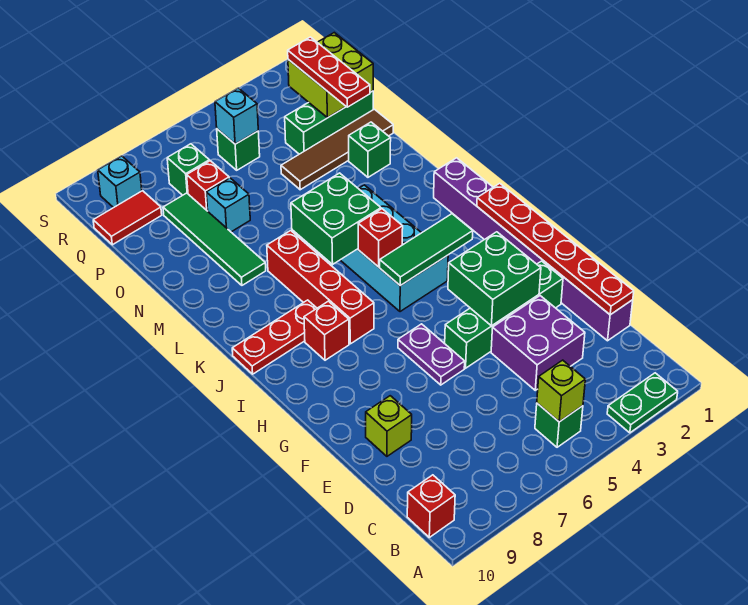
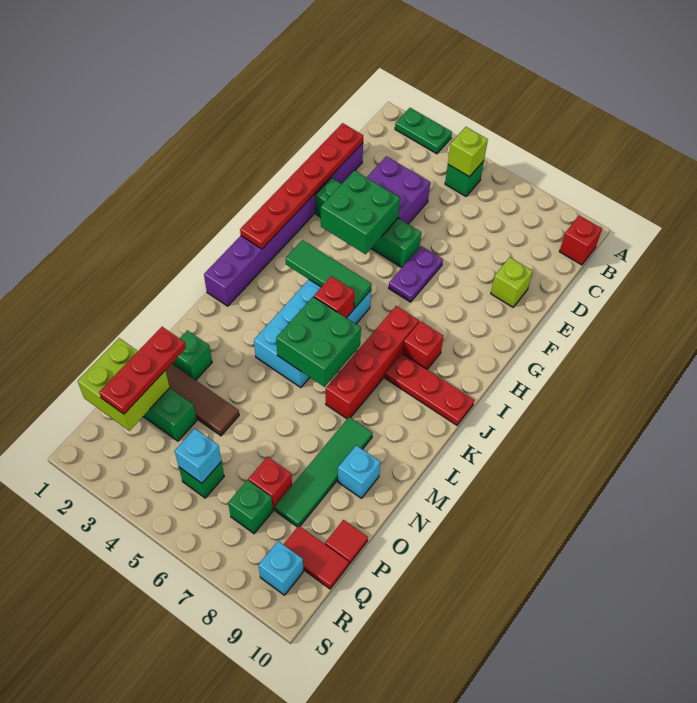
cyan brick O7 level 1 -> cyan brick N9 level 1
none -> red tile P10 level 1

